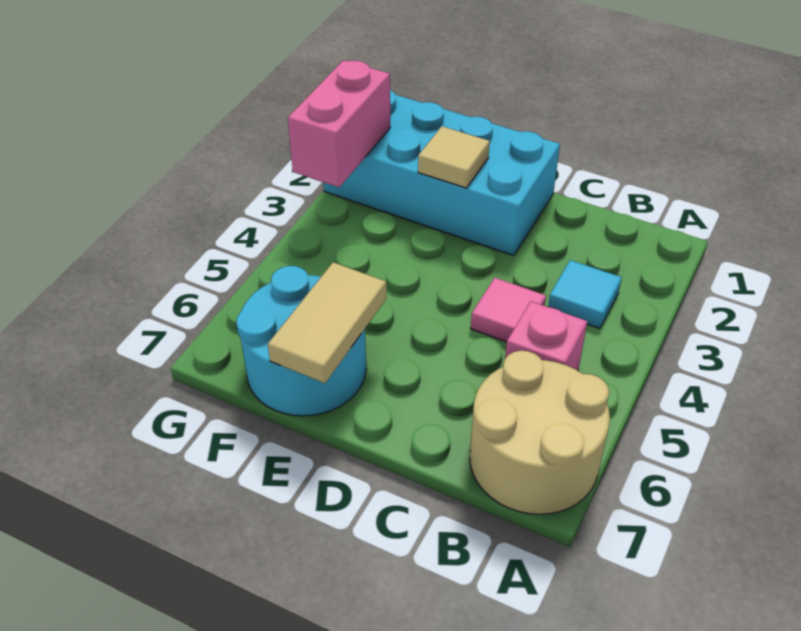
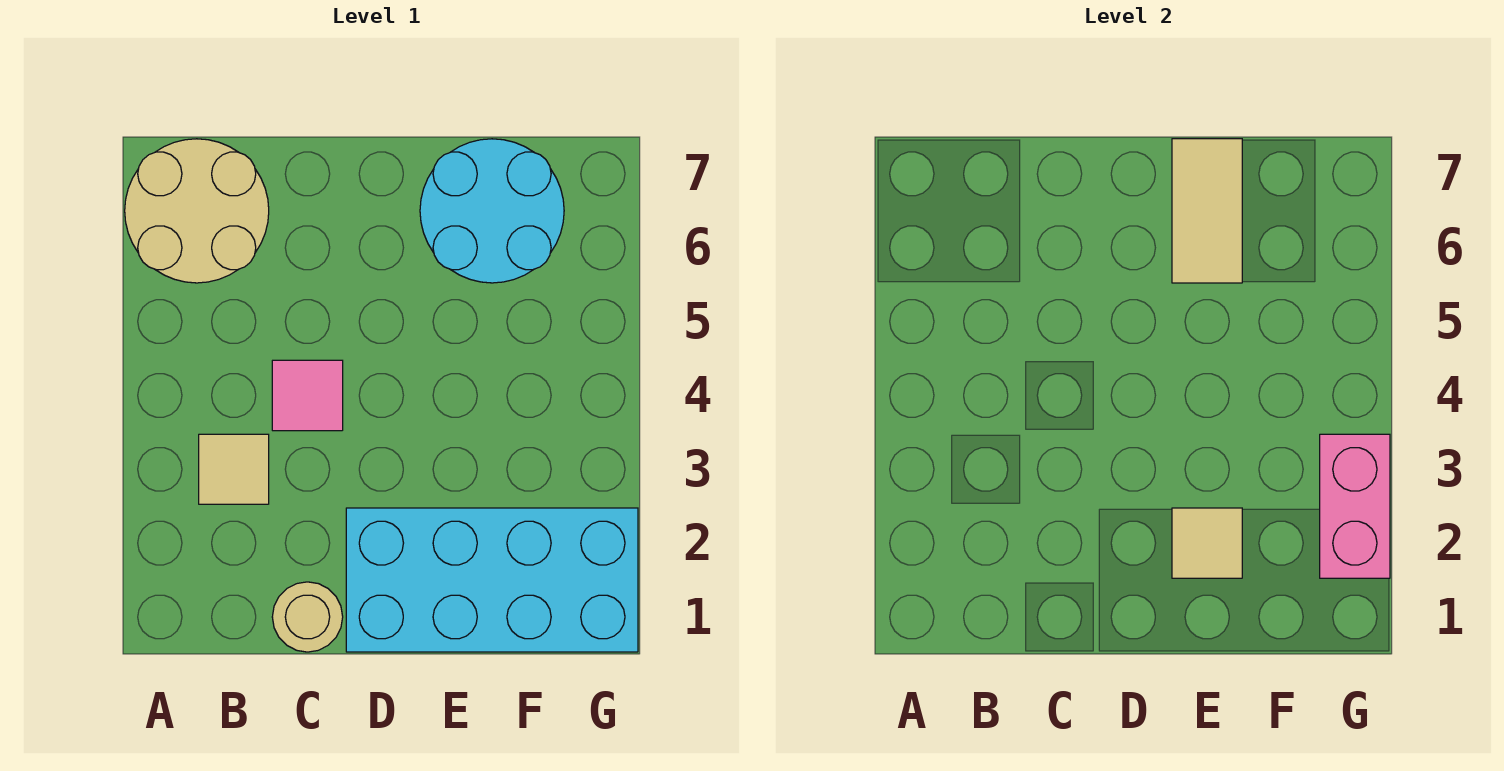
cyan tile B3 level 1 -> tan tile B3 level 1
pink brick B5 level 1 -> none
none -> tan round brick C1 level 1

